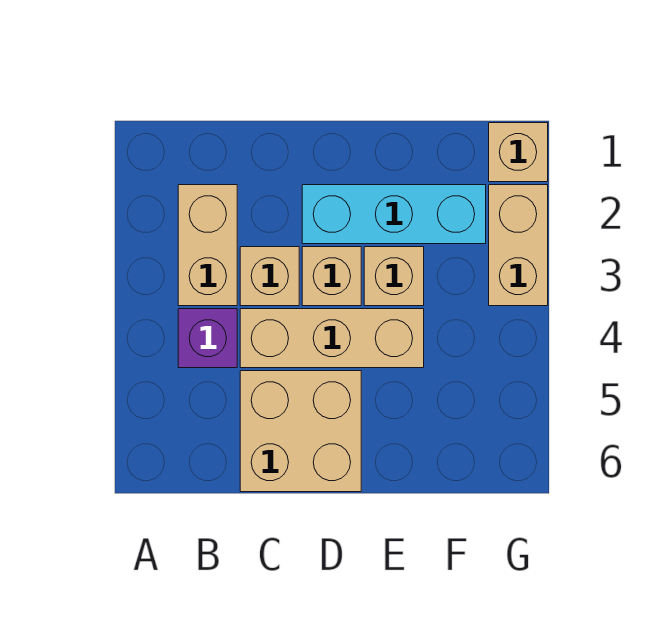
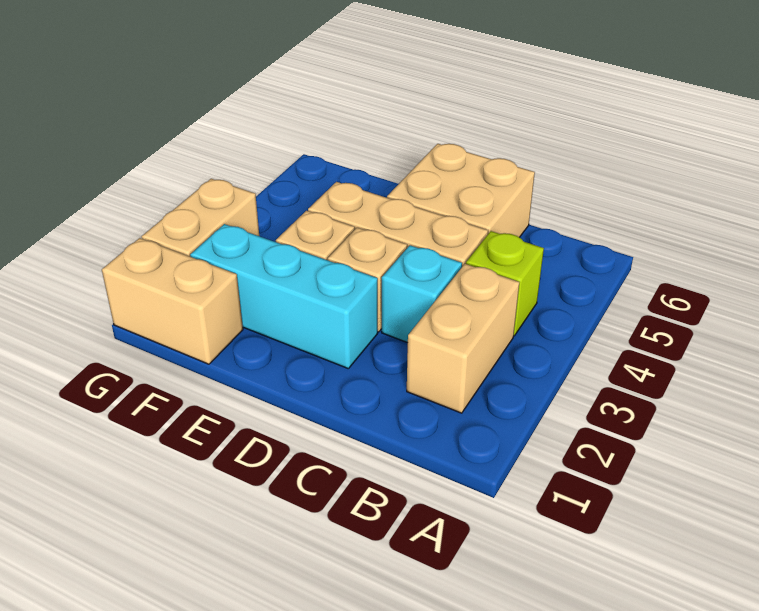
purple brick B4 level 1 -> lime brick B4 level 1
tan brick C3 level 1 -> cyan brick C3 level 1
tan brick G1 level 1 -> tan brick F1:G1 level 1

